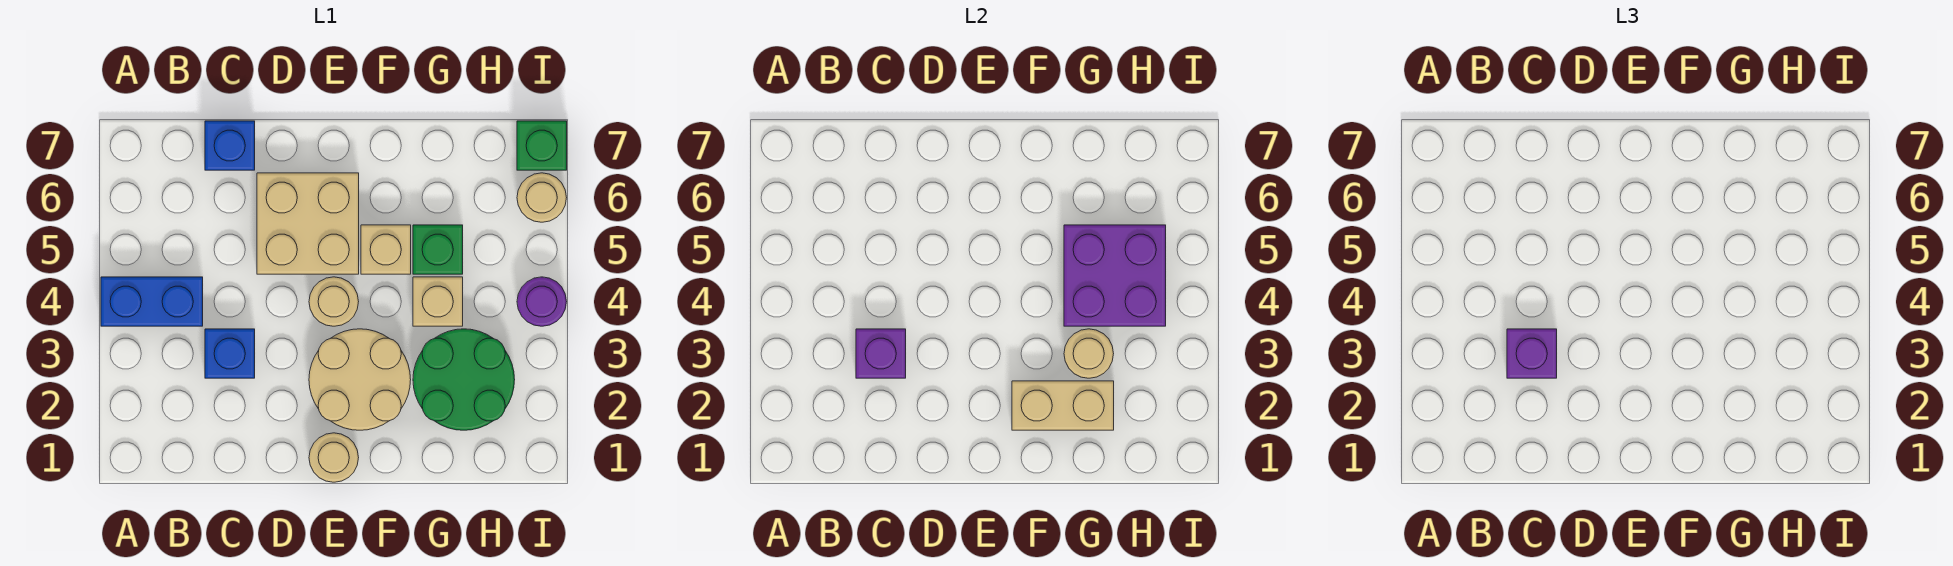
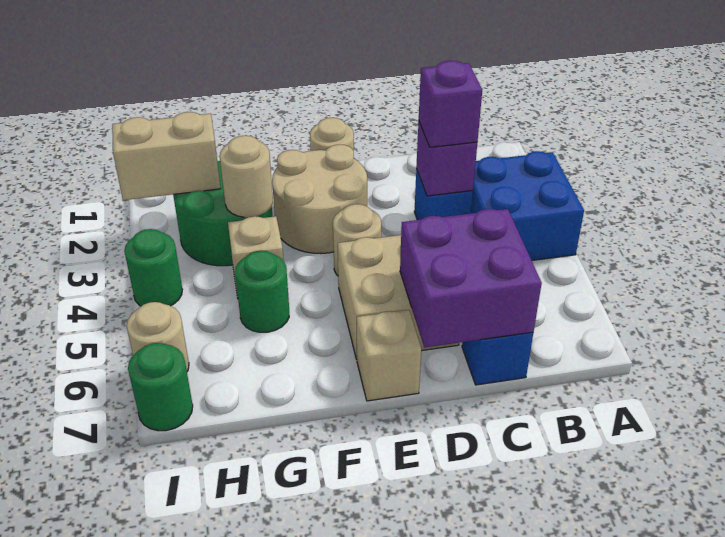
blue brick A4:B4 level 1 -> blue brick A3:B4 level 1
tan brick F2:G2 level 2 -> tan brick H2:I2 level 2
tan brick F5 level 1 -> tan brick E7 level 1
purple brick G4:H5 level 2 -> purple brick C6:D7 level 2
green brick G5 level 1 -> green round brick G5 level 1
purple round brick I4 level 1 -> green round brick I4 level 1
green brick I7 level 1 -> green round brick I7 level 1

